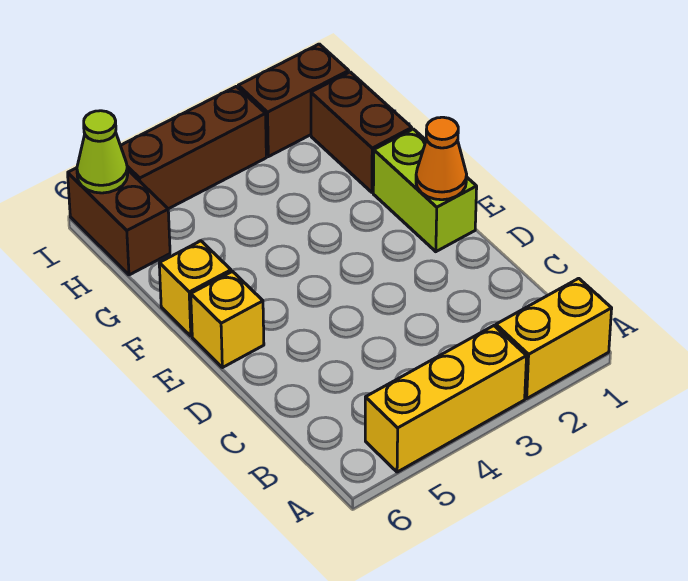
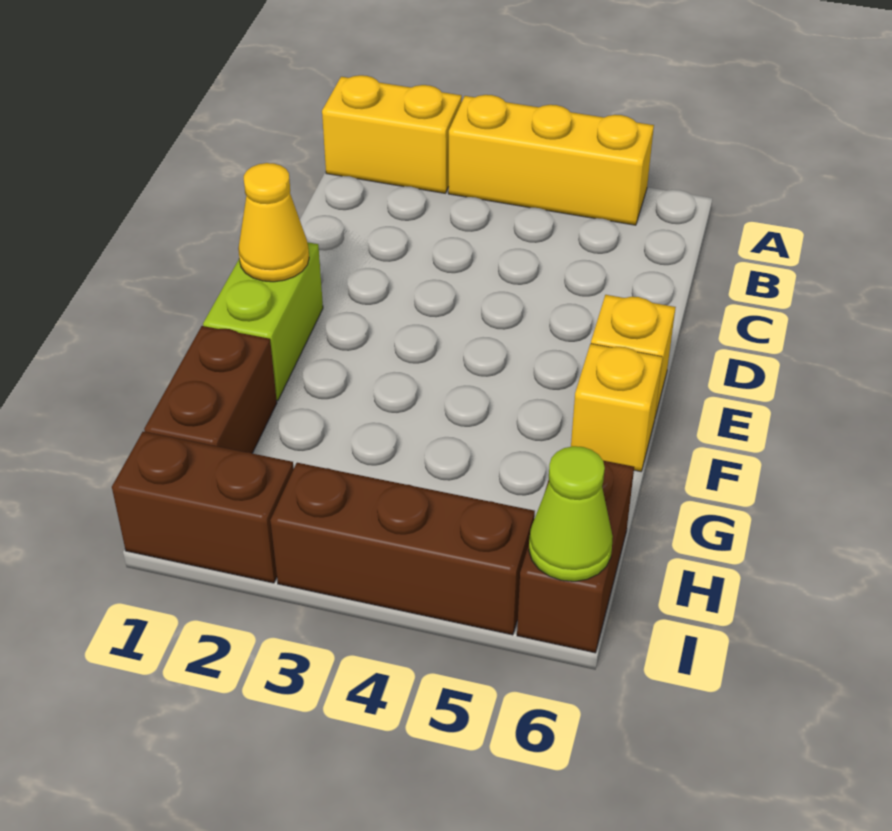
orange cone E1 level 2 -> yellow cone E1 level 2

